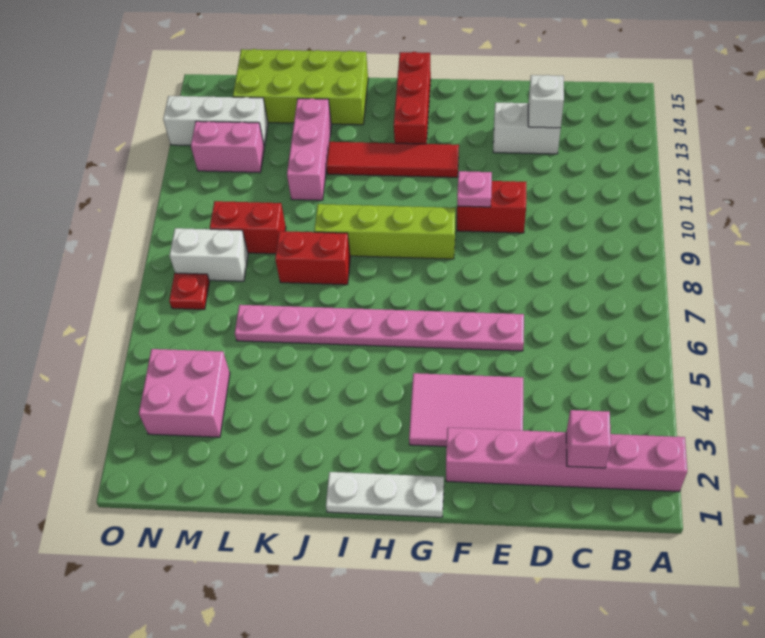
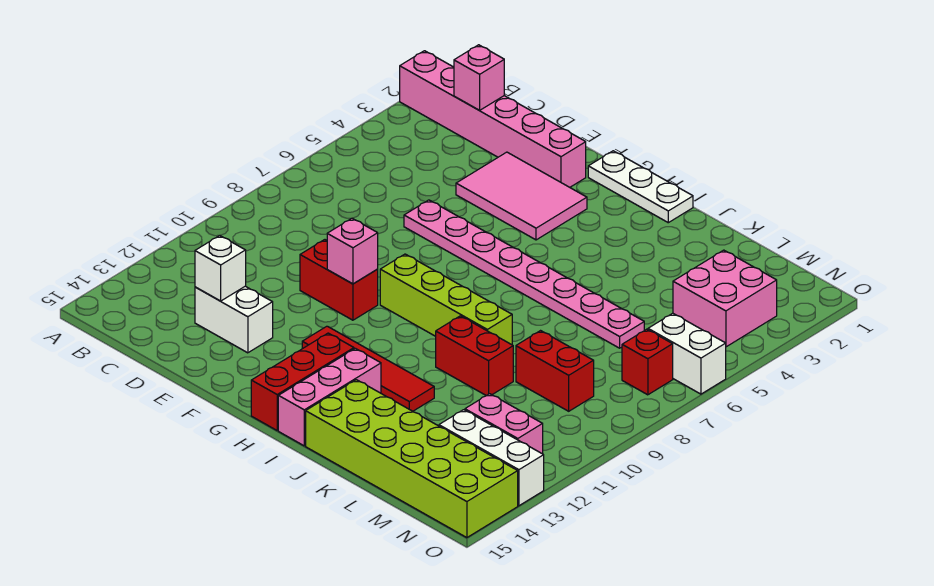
pink plate F10 level 2 -> pink brick F10 level 2
red brick J8:K8 level 1 -> red brick J10:K10 level 1
lime brick J14:M15 level 1 -> lime brick J14:O15 level 1
pink brick K11:K13 level 1 -> pink brick I13:I15 level 1
white brick M8:N8 level 1 -> white brick N6:O6 level 1
red plate N7 level 1 -> red brick N7 level 1

